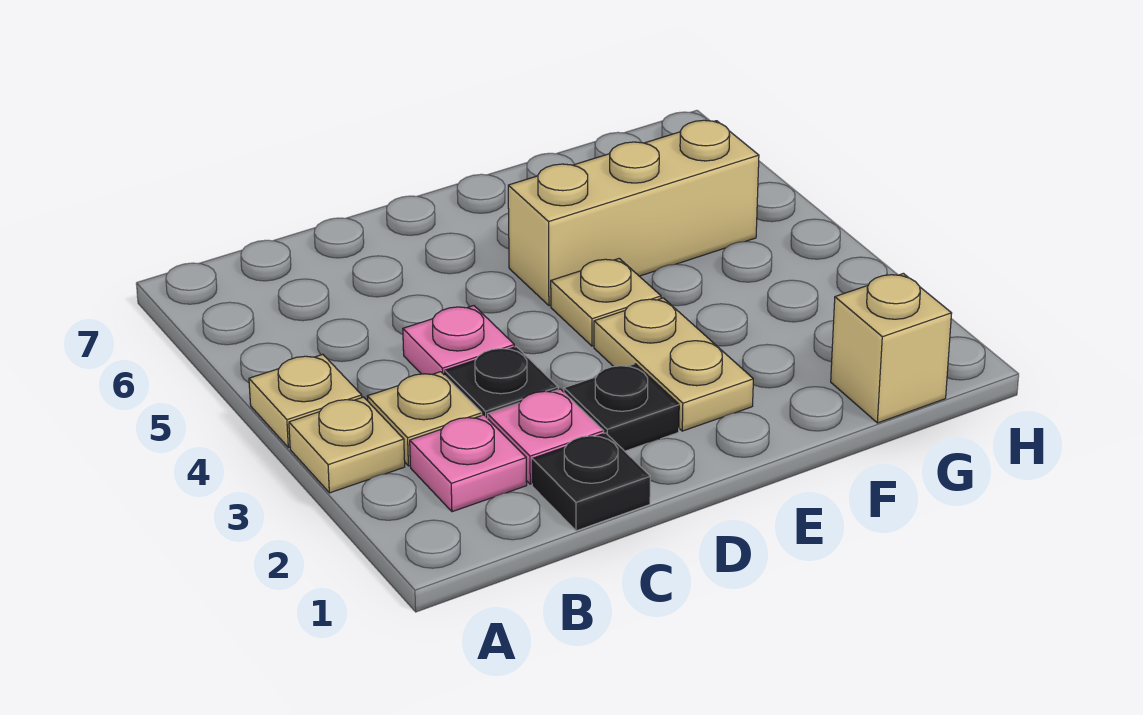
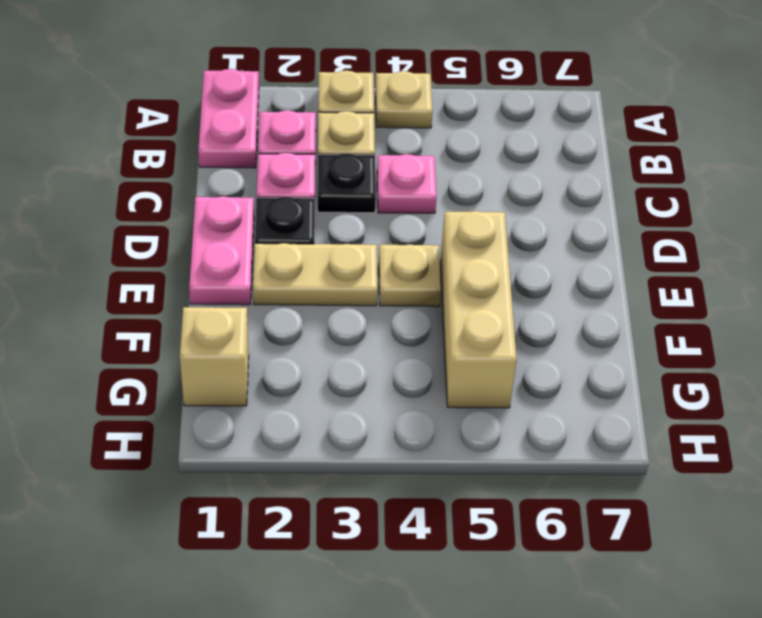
none -> pink plate A1:B1 level 1
black plate C1 level 1 -> none
none -> pink plate D1:E1 level 1

